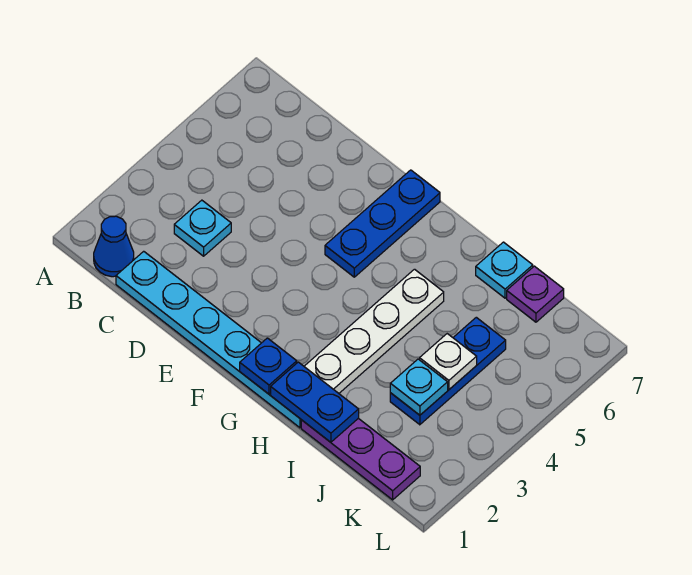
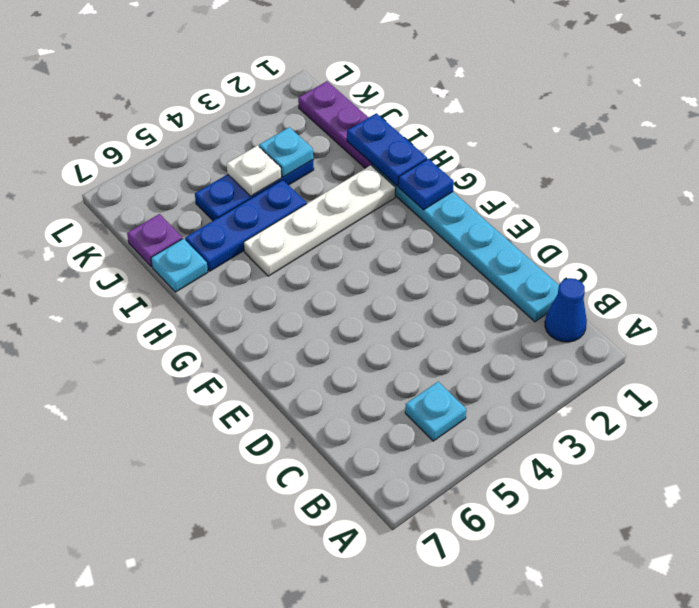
cyan plate C3 level 1 -> cyan plate B5 level 1
blue plate F5:F7 level 1 -> blue plate I4:I6 level 1

